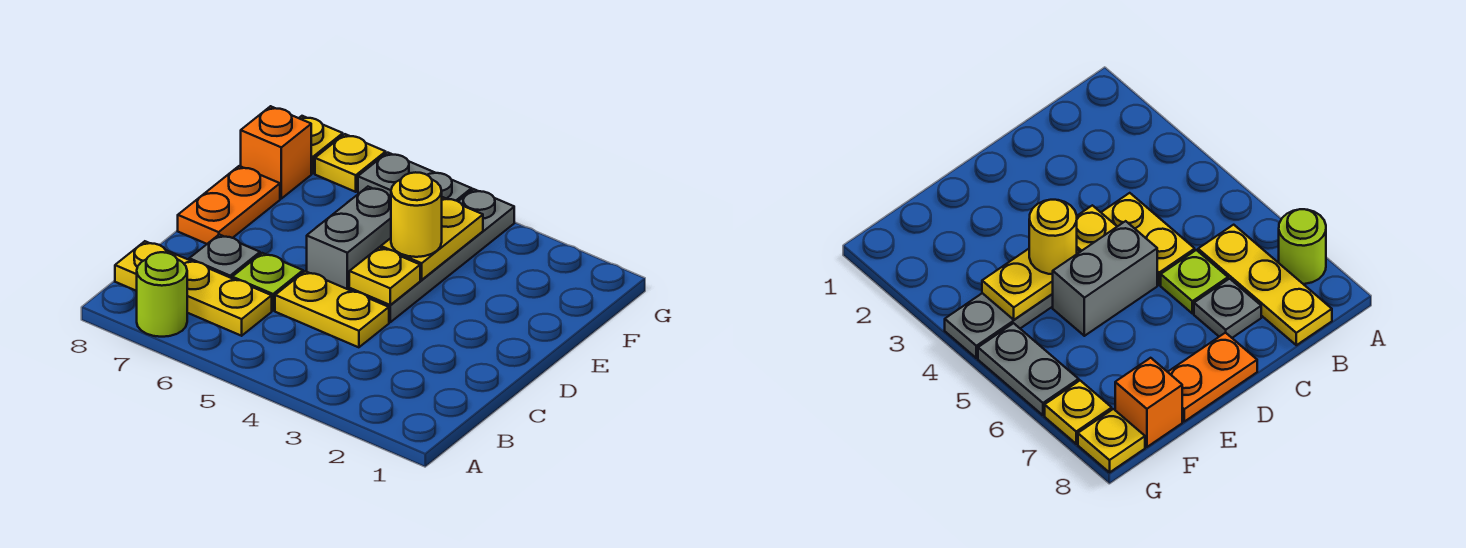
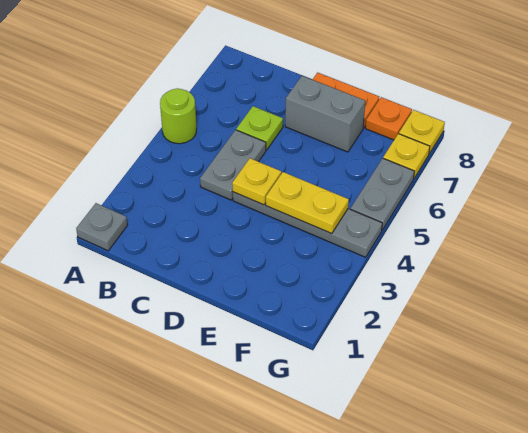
lime round brick A7 level 1 -> lime round brick A5 level 1
yellow plate B6:B8 level 1 -> none
yellow plate C4:C5 level 1 -> grey plate C4:C5 level 1
grey plate C7 level 1 -> grey plate A1 level 1
grey brick D5:E5 level 1 -> grey brick D7:E7 level 1
yellow round brick E4 level 3 -> none
orange brick F8 level 1 -> orange plate F8 level 1

